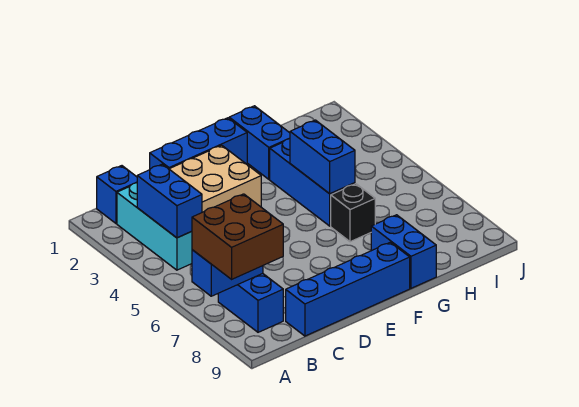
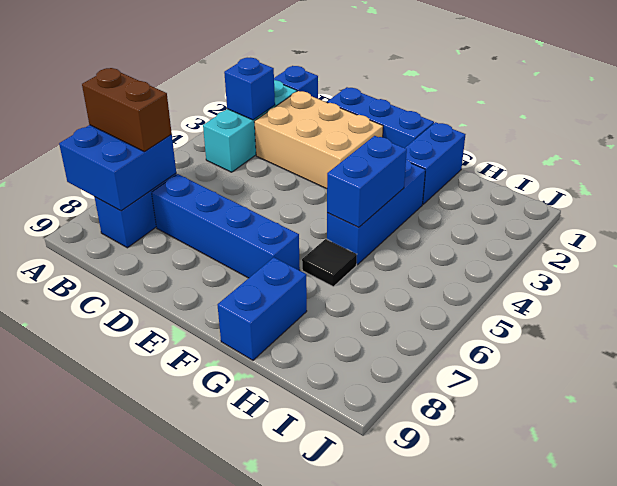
blue brick A7:B7 level 2 -> blue brick A7:B8 level 2
brown brick A7:B8 level 3 -> brown brick A7:B7 level 3
blue brick B3:B4 level 2 -> blue brick B3 level 2
blue brick C9:F9 level 1 -> blue brick C7:F7 level 1
black brick G6 level 1 -> black tile G6 level 1

